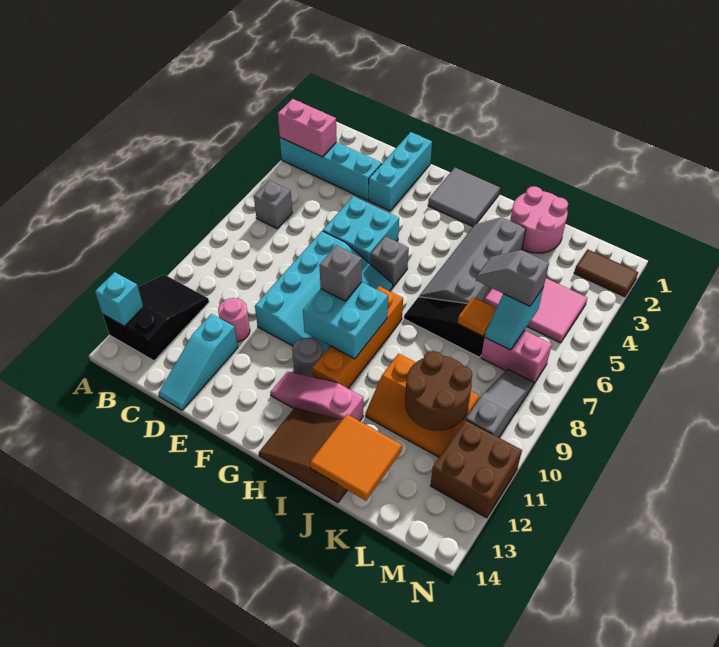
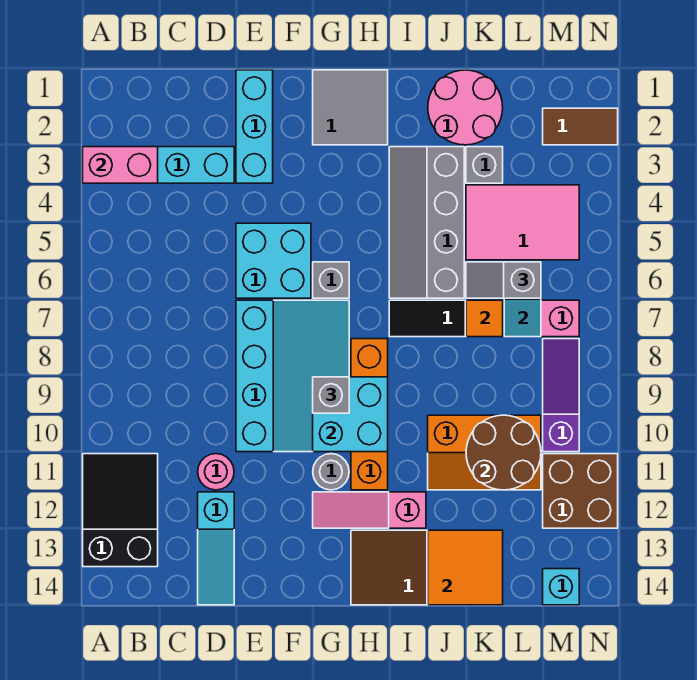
cyan brick A13 level 2 -> cyan brick M14 level 1
grey brick B6 level 1 -> grey brick K3 level 1
grey slope M8:M10 level 1 top 10 -> purple slope M8:M10 level 1 top 10

